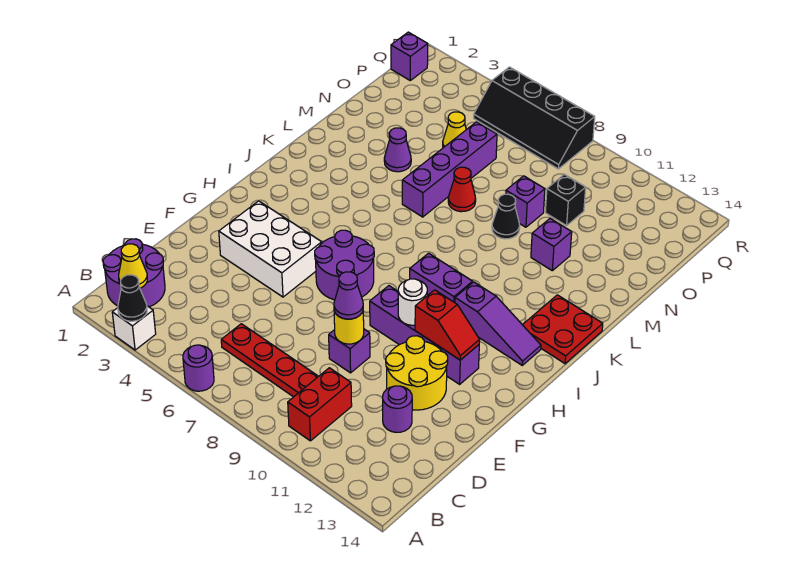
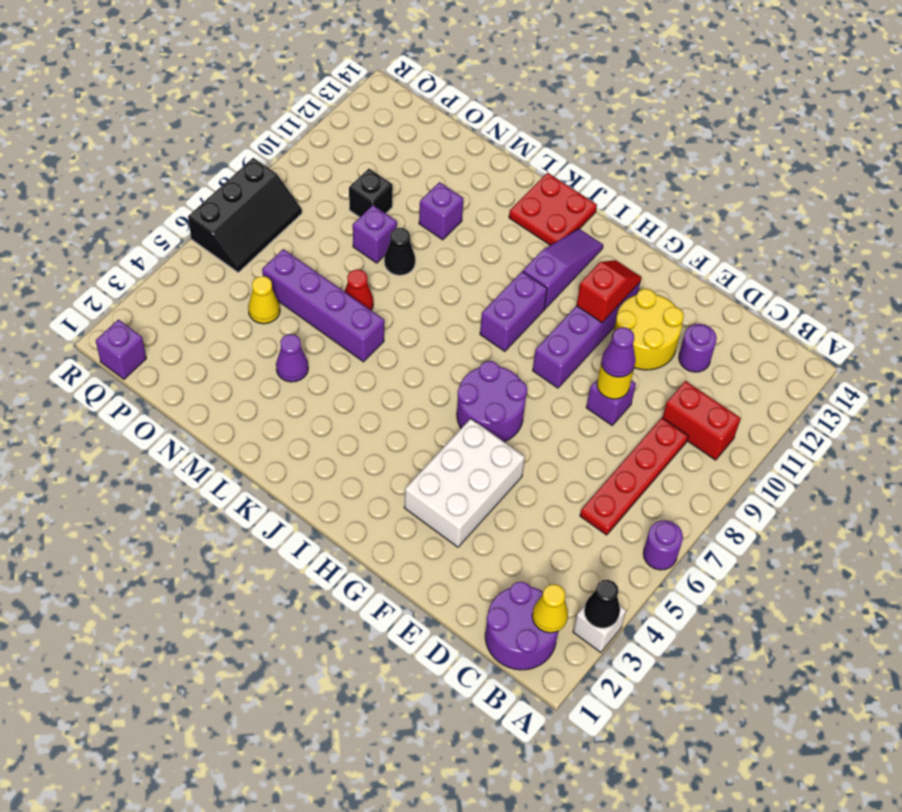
white round brick G10 level 2 -> none
black slope Q5:R8 level 1 top R -> black slope Q6:R8 level 1 top R

